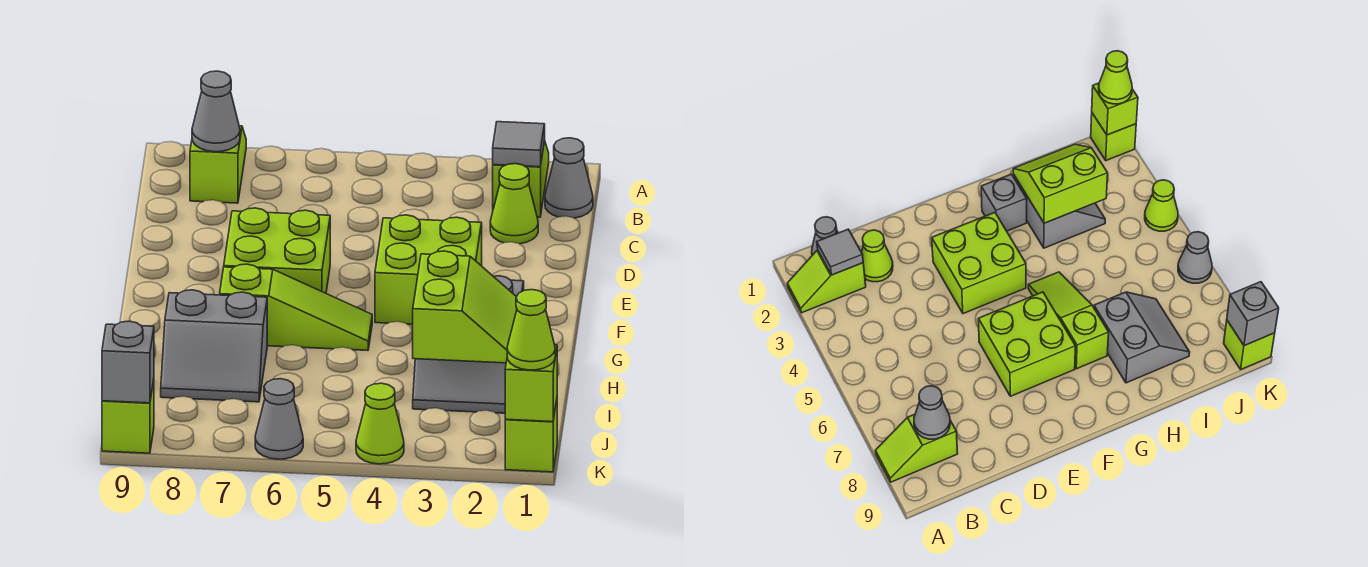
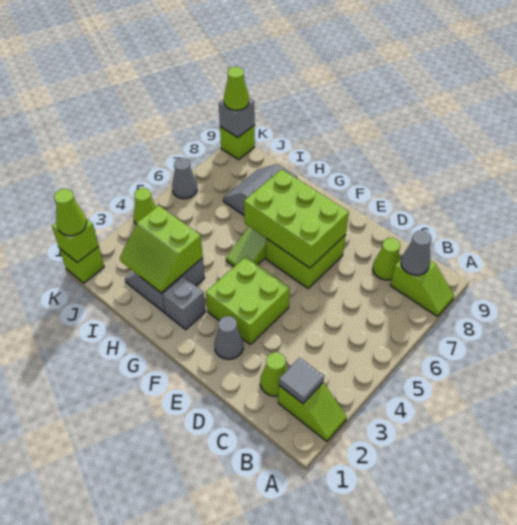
grey cone B1 level 1 -> grey cone E2 level 1
none -> lime cone C8 level 1
none -> lime brick E6:G7 level 2
none -> lime cone K9 level 3

